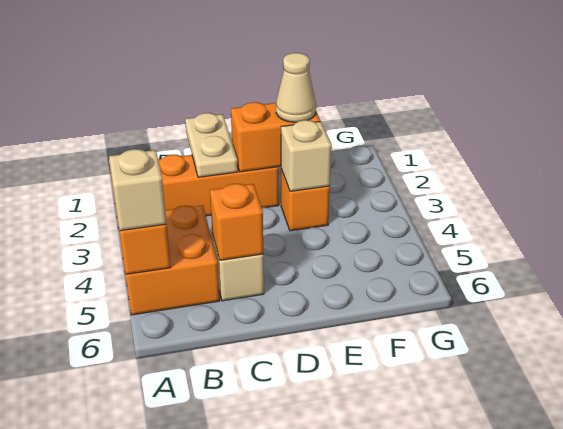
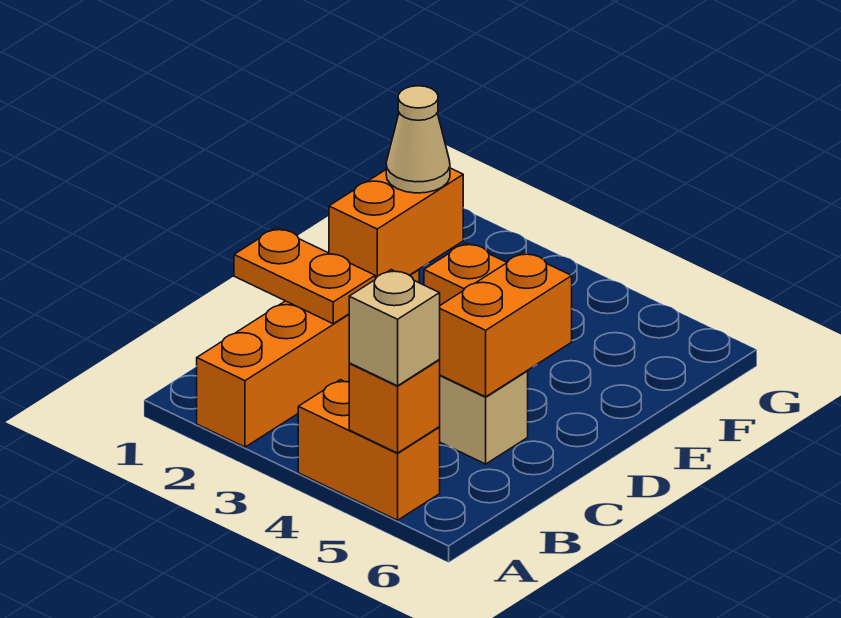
orange brick A4:B5 level 1 -> orange brick A4:A5 level 1
tan plate C1:C2 level 2 -> orange plate C1:C2 level 2
orange brick C5 level 2 -> orange brick C5:D5 level 2
tan brick E3 level 2 -> none

